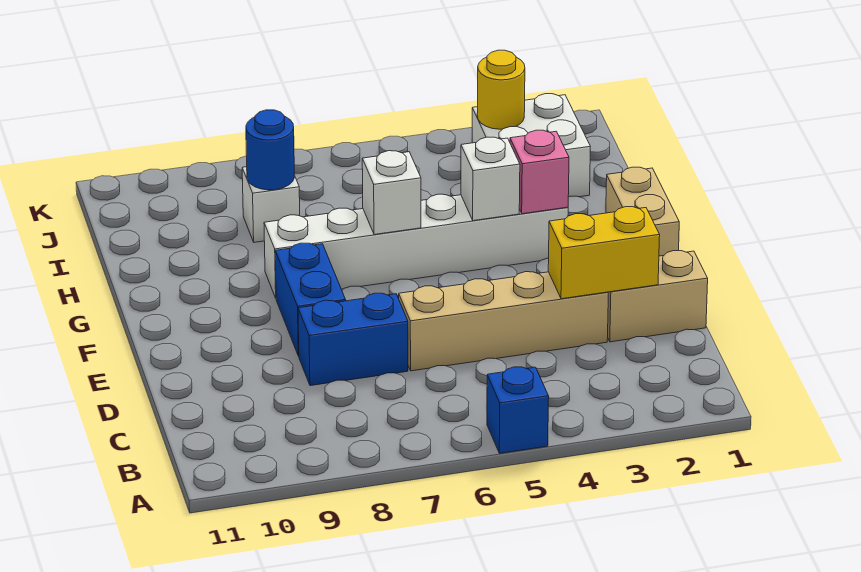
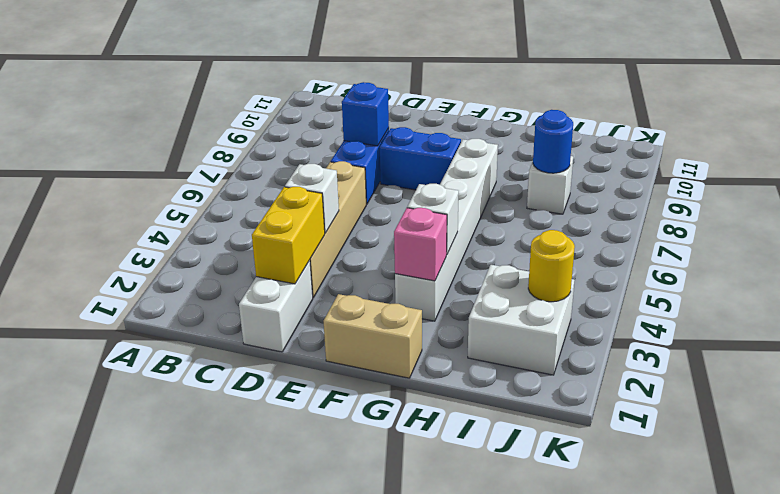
blue brick A5 level 1 -> blue brick D8 level 2
tan brick D1:D2 level 1 -> white brick D1:D2 level 1
white brick G6 level 2 -> white brick D4 level 2

